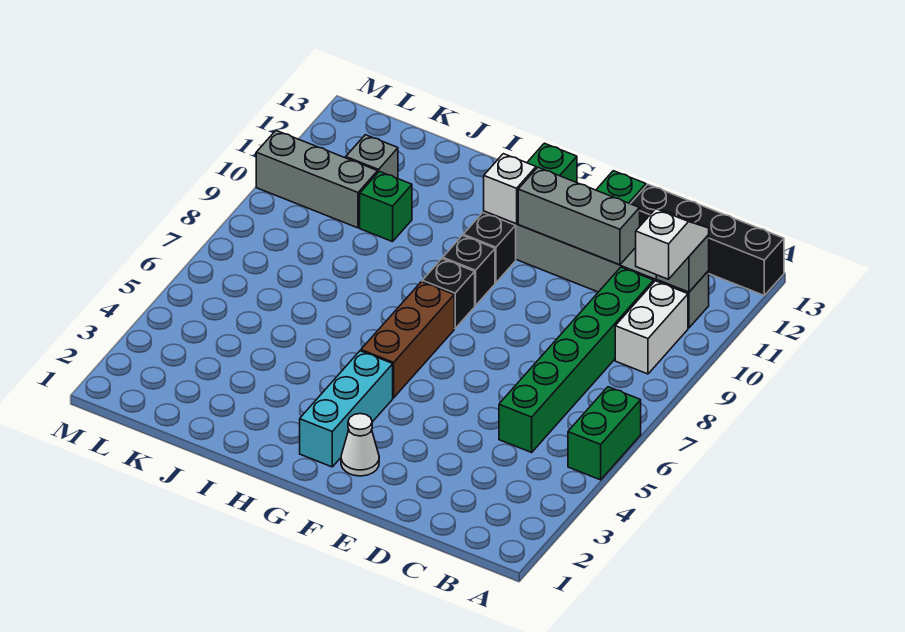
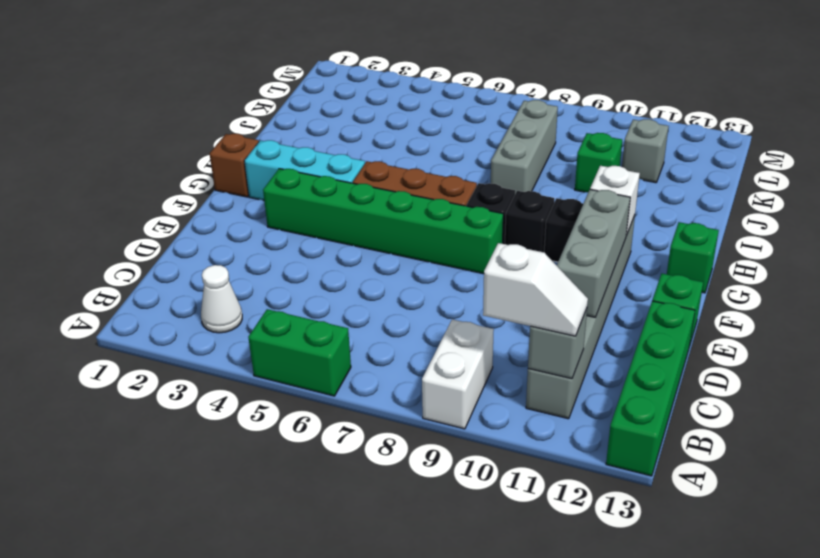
black brick A13:D13 level 1 -> green brick A13:D13 level 1
white brick B9:B10 level 1 -> white brick A9:B9 level 1
green brick C5:C10 level 1 -> green brick F3:F8 level 1
white cone F2 level 1 -> white cone B3 level 1
none -> brown brick G1 level 1
grey brick K10:M10 level 1 -> grey brick I8:K8 level 1

